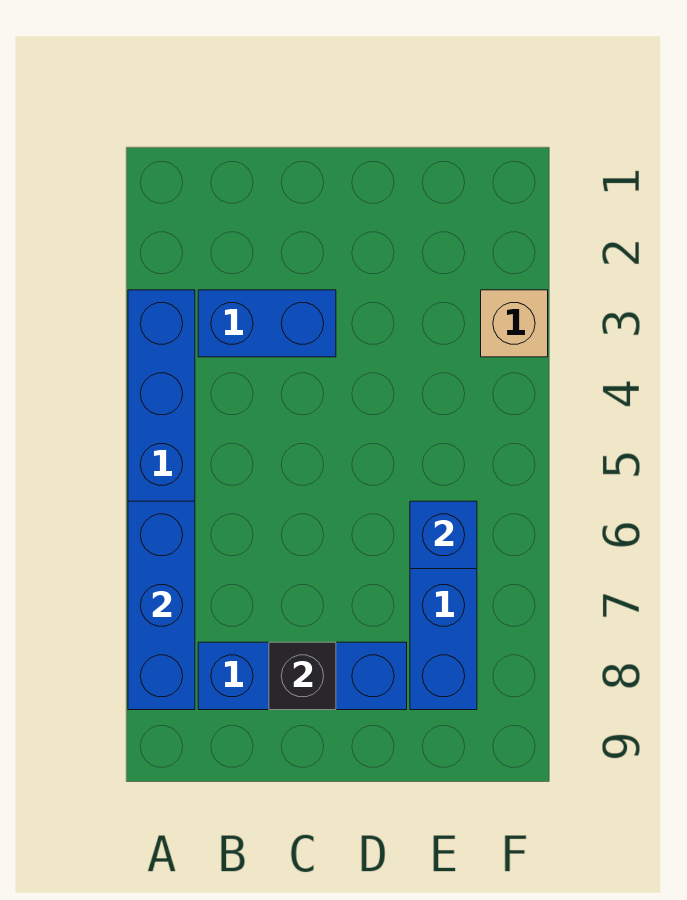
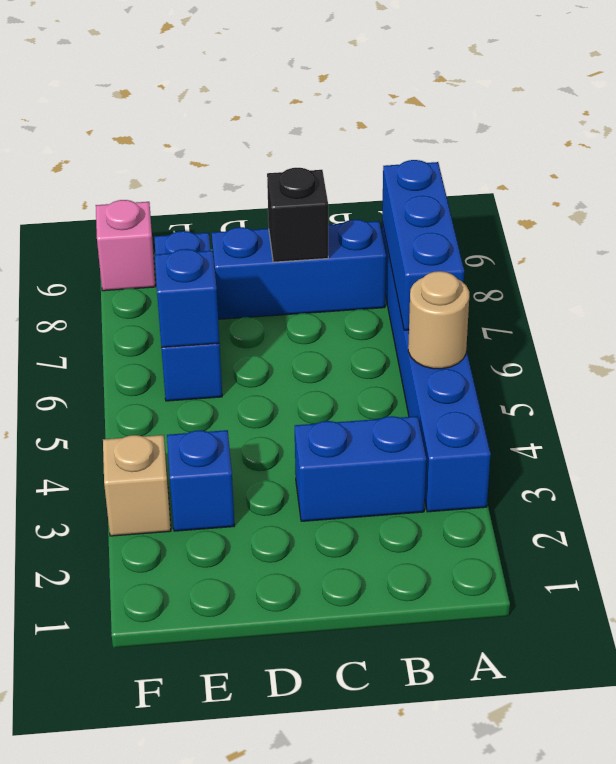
none -> tan round brick A5 level 2
none -> blue brick E3 level 1
none -> pink brick F9 level 1

